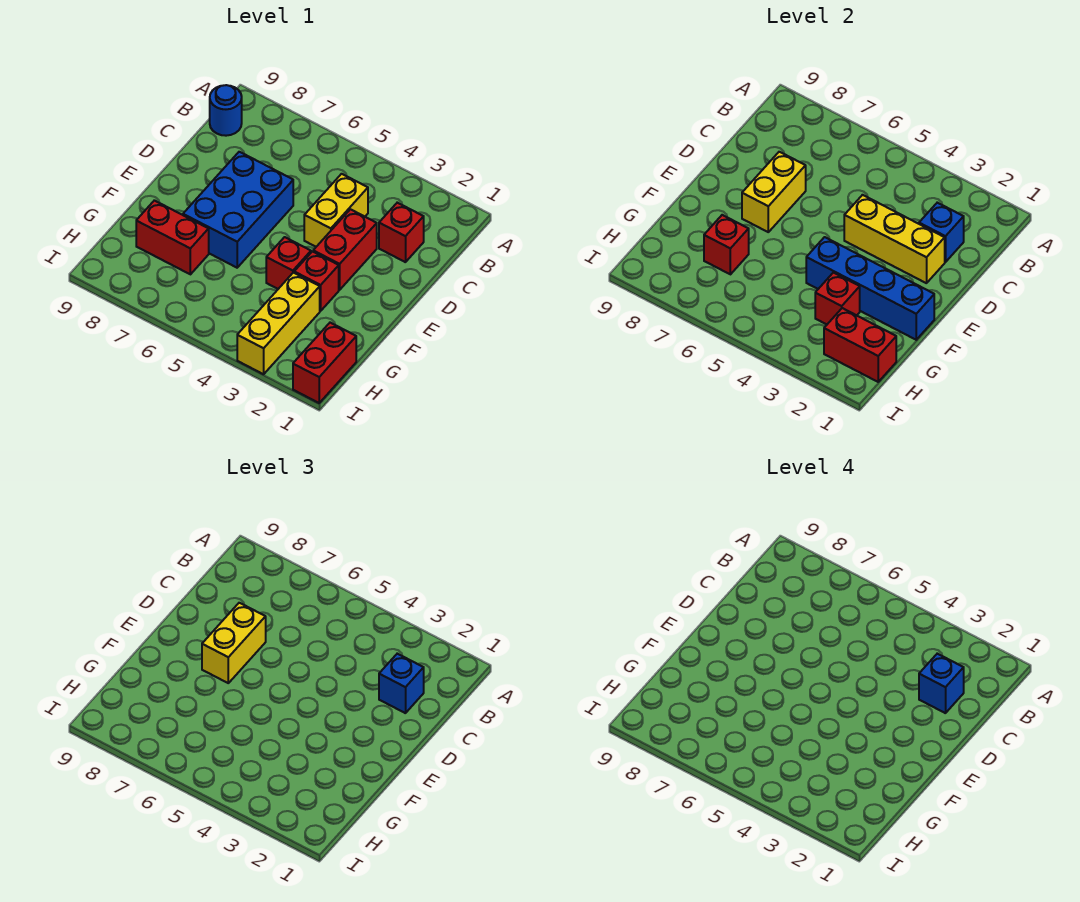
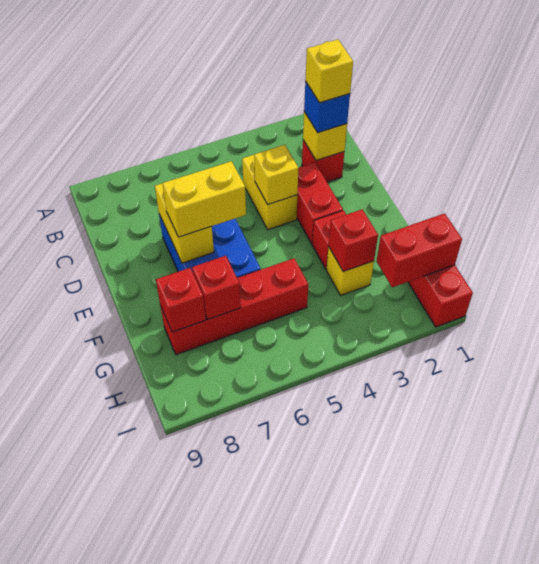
blue round brick B9 level 1 -> none
blue brick C2 level 2 -> yellow brick C2 level 2
blue brick C2 level 4 -> yellow brick C2 level 4
yellow brick D2:D4 level 2 -> yellow brick D4 level 2
yellow brick D7:E7 level 3 -> yellow brick E6:E7 level 3
blue brick F1:F4 level 2 -> none
red brick F4 level 1 -> red brick G8 level 2
yellow brick G3:I3 level 1 -> yellow brick G3 level 1
red brick G7:G8 level 1 -> red brick G5:G8 level 1

